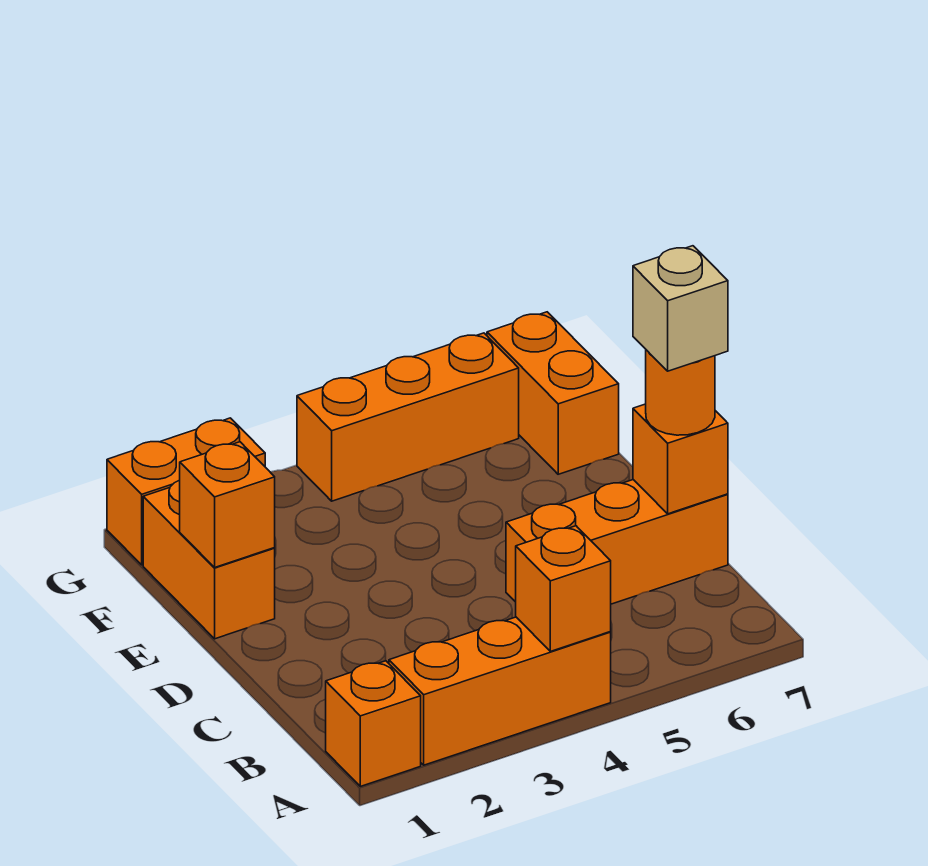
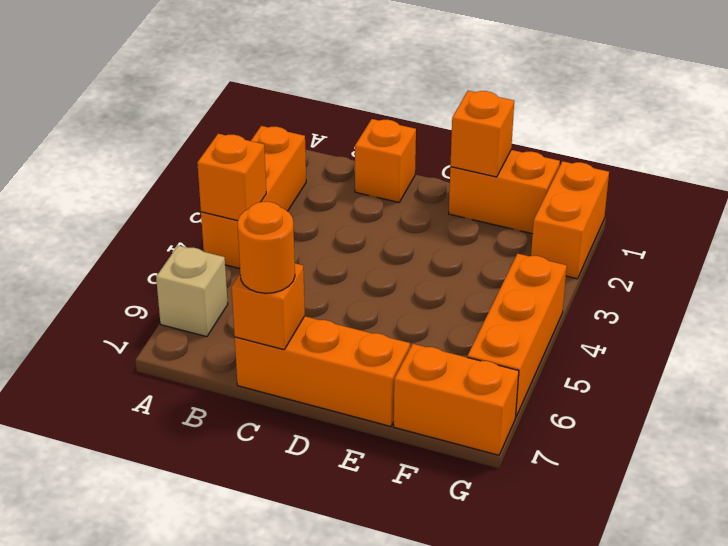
orange brick A1 level 1 -> orange brick C1 level 1
orange brick C5:C7 level 1 -> orange brick C7:E7 level 1
tan brick C7 level 4 -> tan brick A6 level 1

